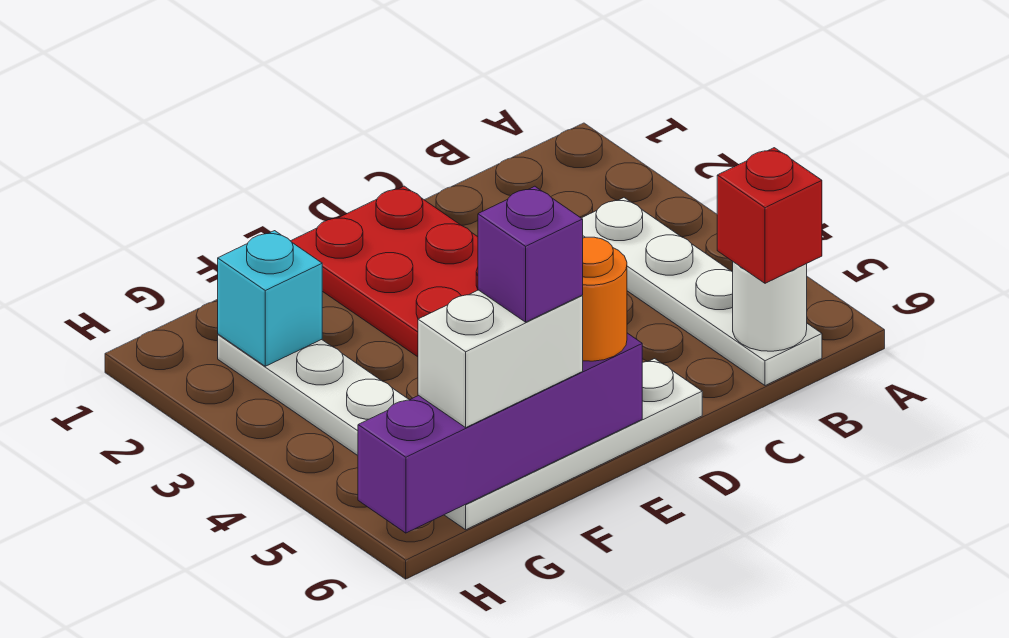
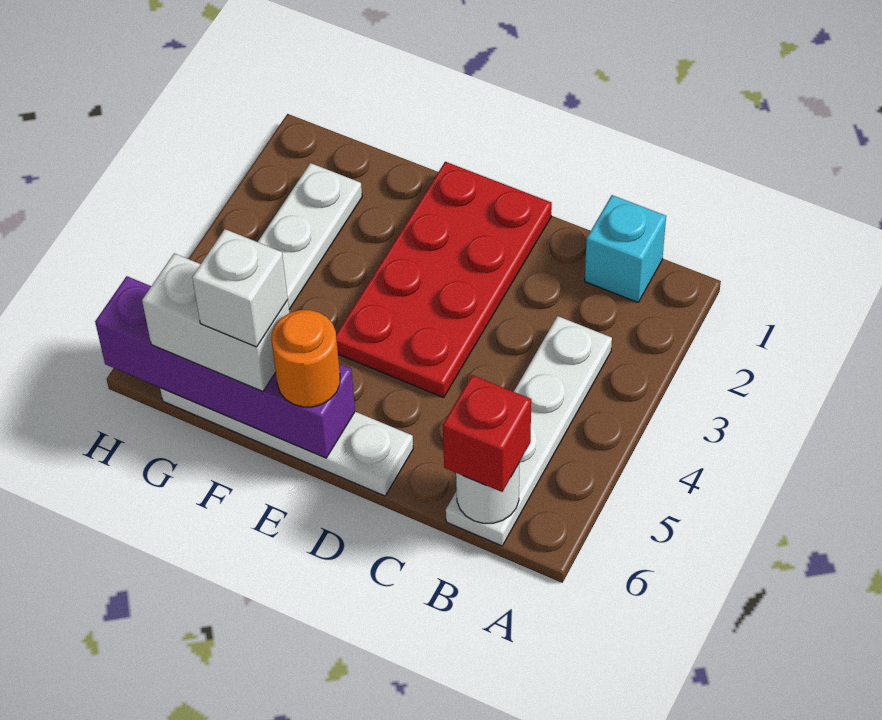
purple brick F6 level 4 -> white brick F6 level 4
cyan brick G2 level 2 -> cyan brick B1 level 1

